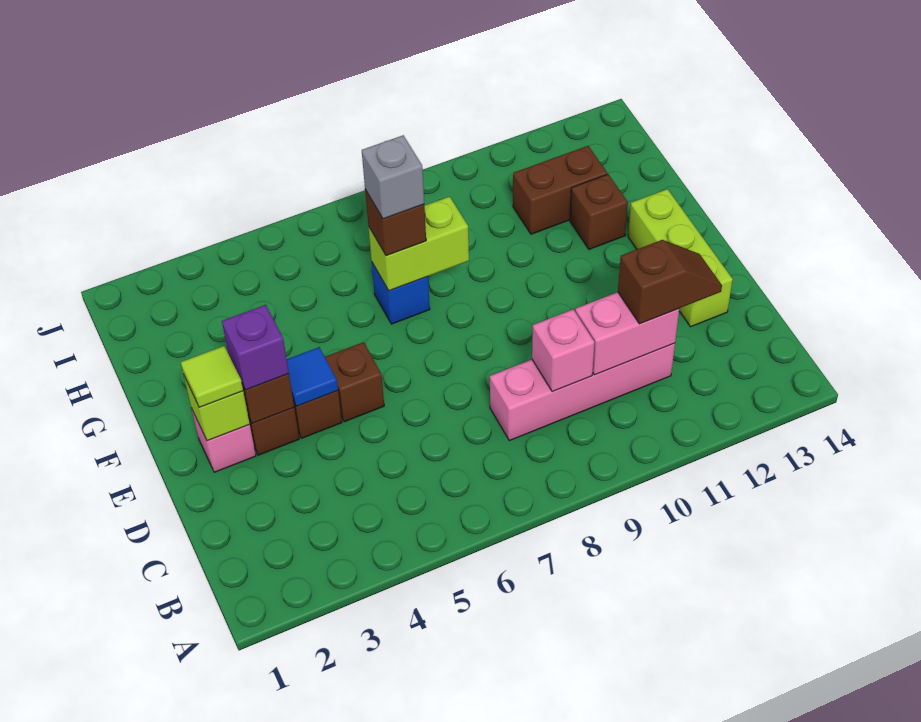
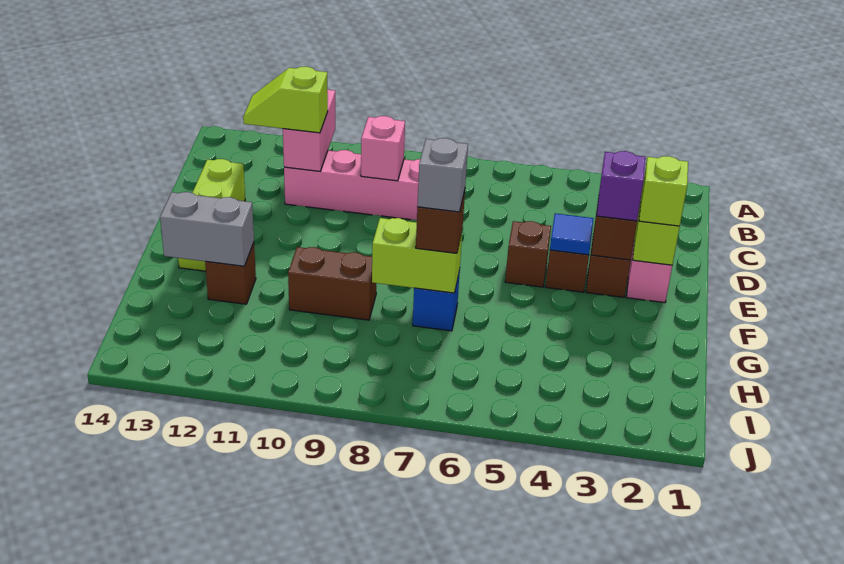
pink brick C10:C11 level 2 -> pink brick B11:C11 level 2
brown slope C11:C12 level 3 top 11 -> lime slope C11:C12 level 3 top 11
lime tile E2 level 3 -> lime brick E2 level 3
none -> grey brick G12:G13 level 2
brown brick H11:H12 level 1 -> brown brick G9:G10 level 1

